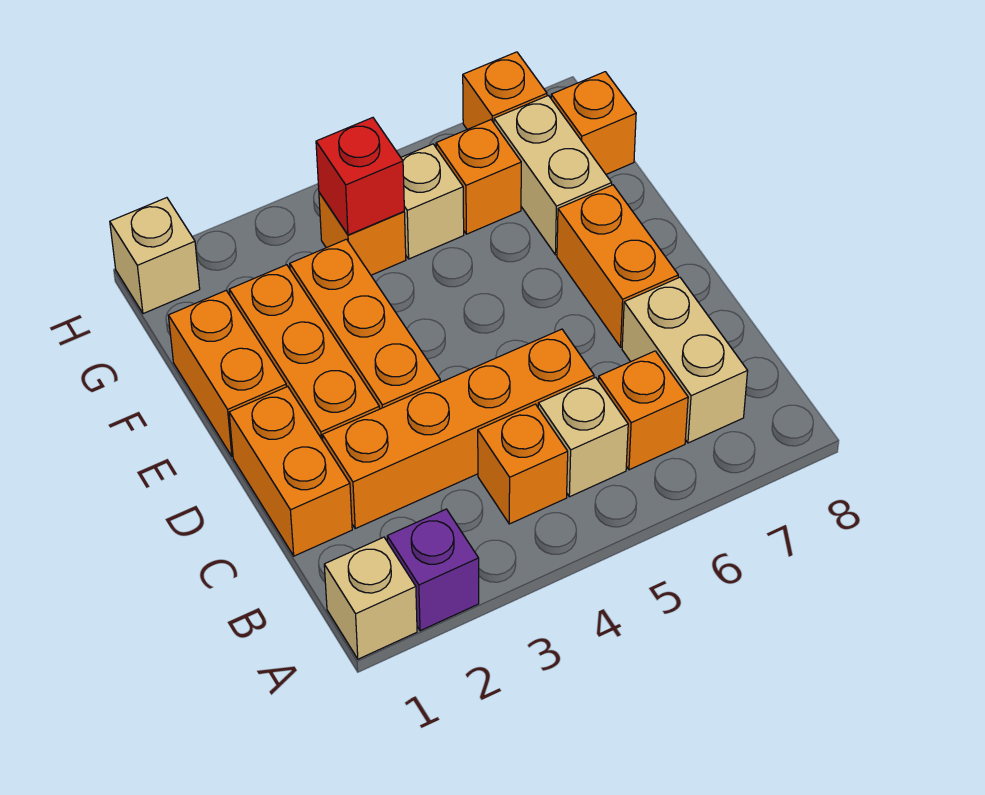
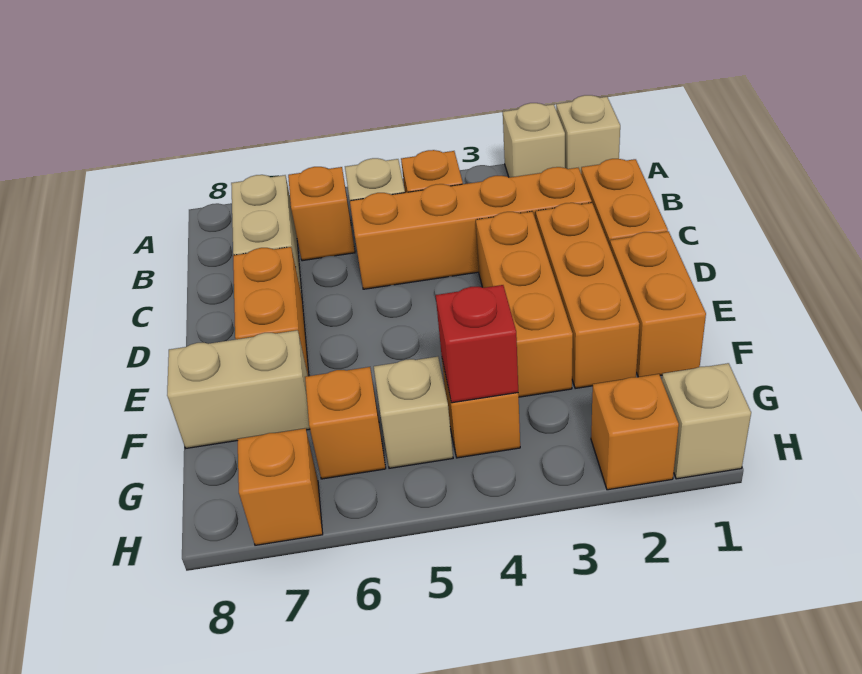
purple brick A2 level 1 -> tan brick A2 level 1
tan brick F7:G7 level 1 -> tan brick F7:F8 level 1
orange brick G8 level 1 -> orange brick H2 level 1

